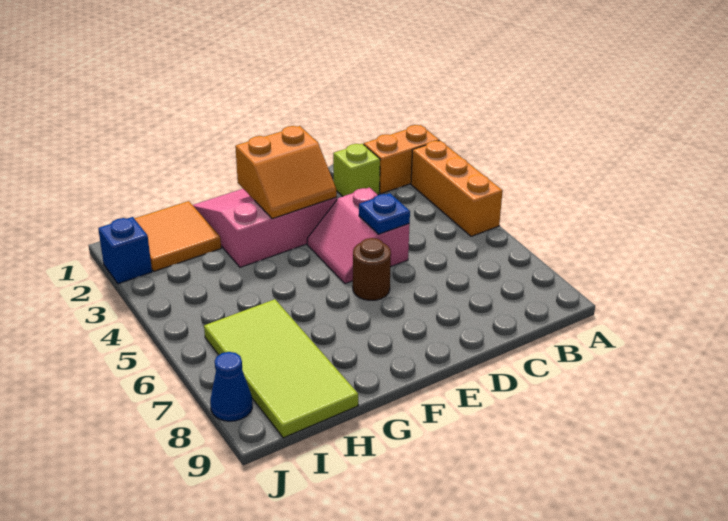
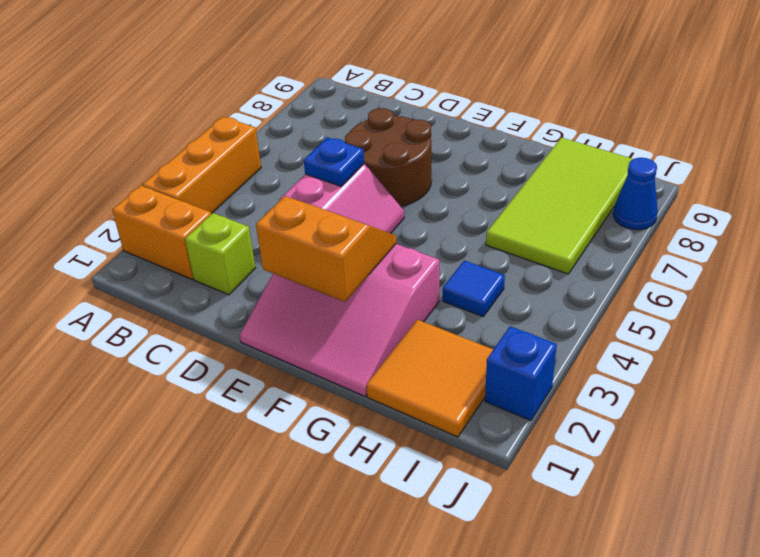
brown round brick E6 level 1 -> brown round brick D6:E7 level 1
none -> blue tile H4 level 1

